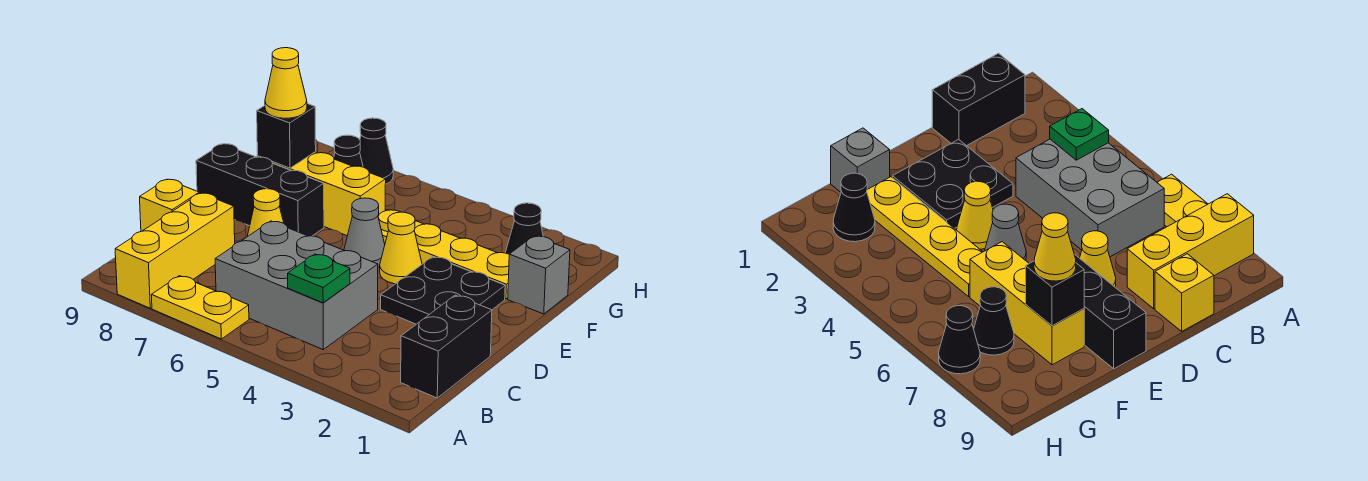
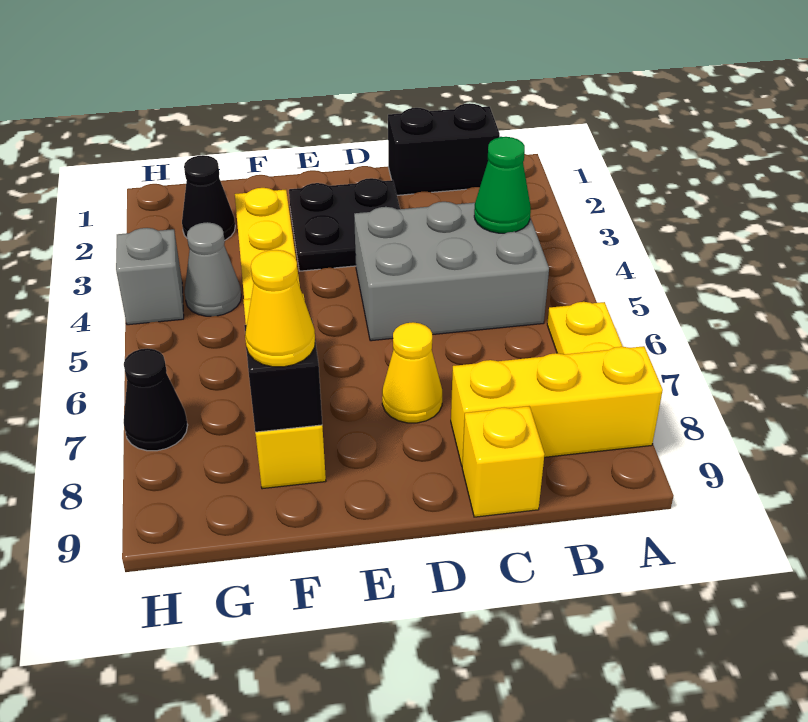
grey brick B4:C6 level 1 -> grey brick B4:D5 level 1
green plate B4 level 2 -> green cone B4 level 2
yellow cone E4 level 1 -> none
grey cone E5 level 1 -> grey cone G4 level 1
black brick E7:E9 level 1 -> none
grey brick F1 level 1 -> grey brick H4 level 1
black cone G7 level 1 -> none

